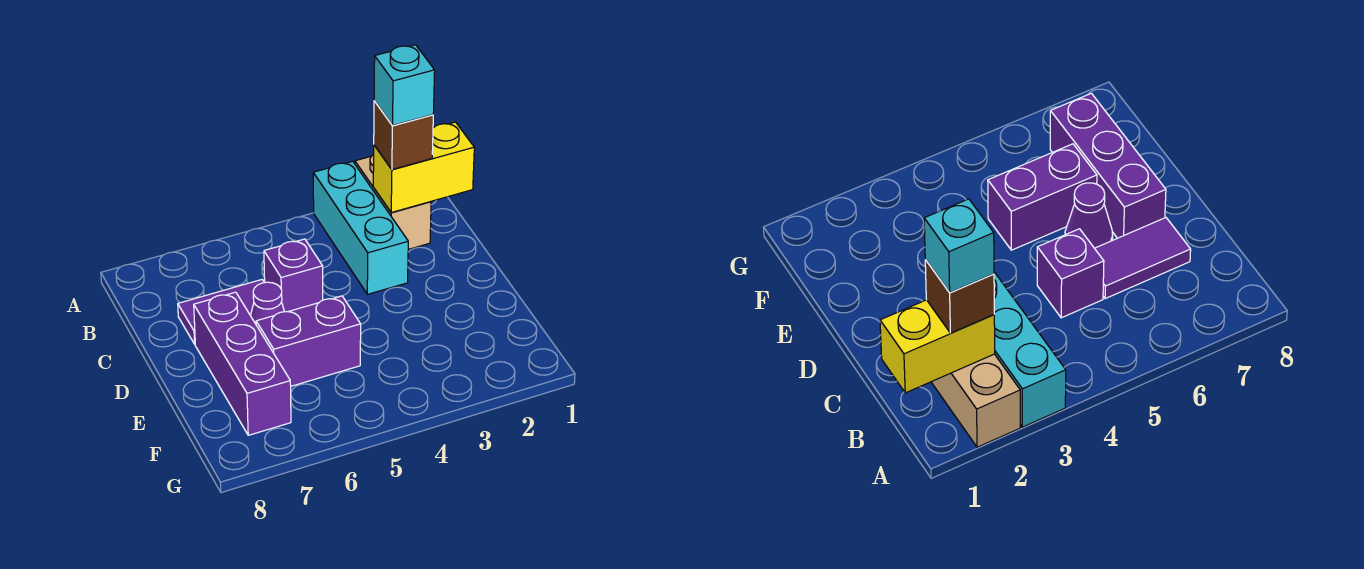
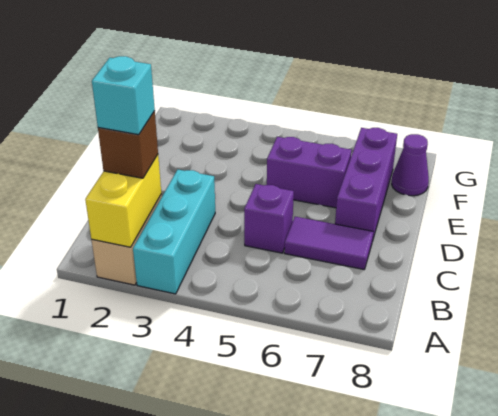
yellow brick B1:B2 level 2 -> yellow brick A2:B2 level 2
purple cone D6 level 1 -> purple cone F8 level 1

